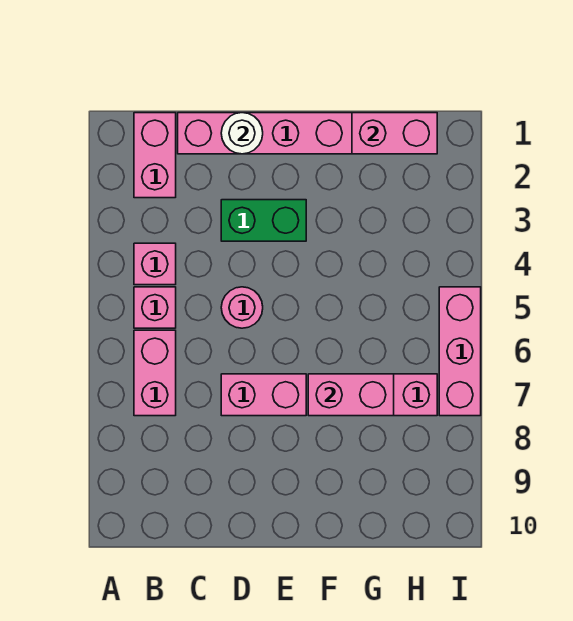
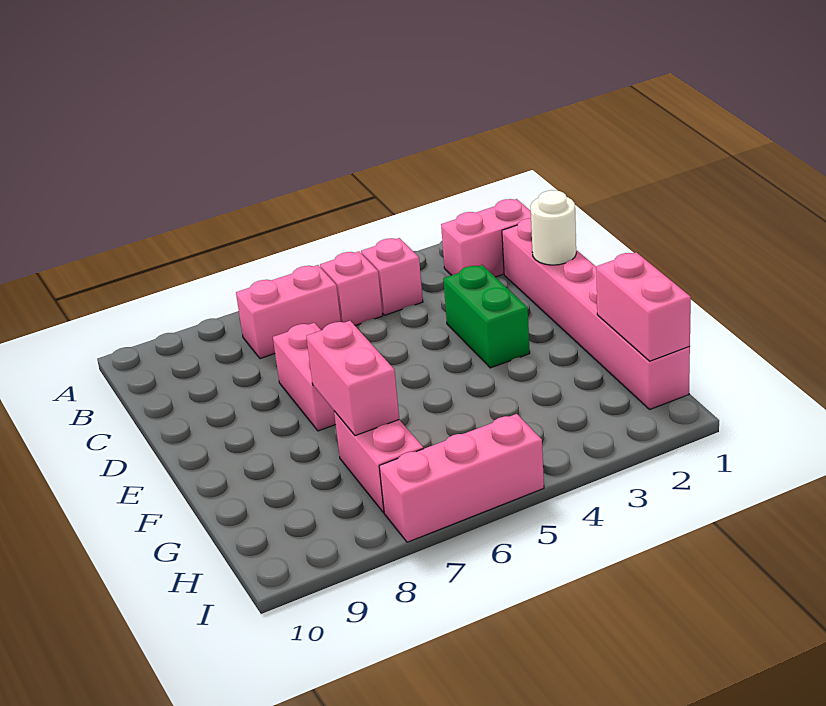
pink round brick D5 level 1 -> none

